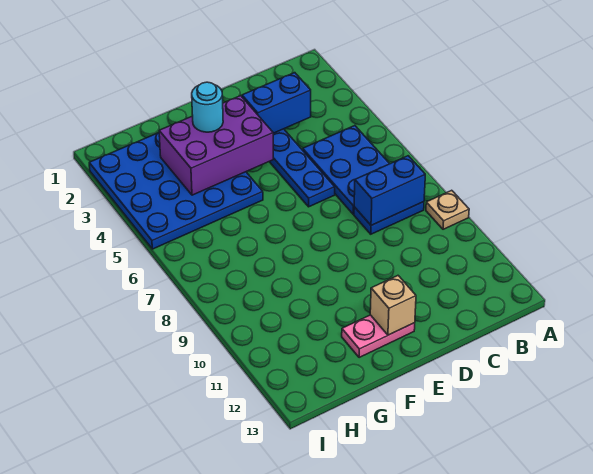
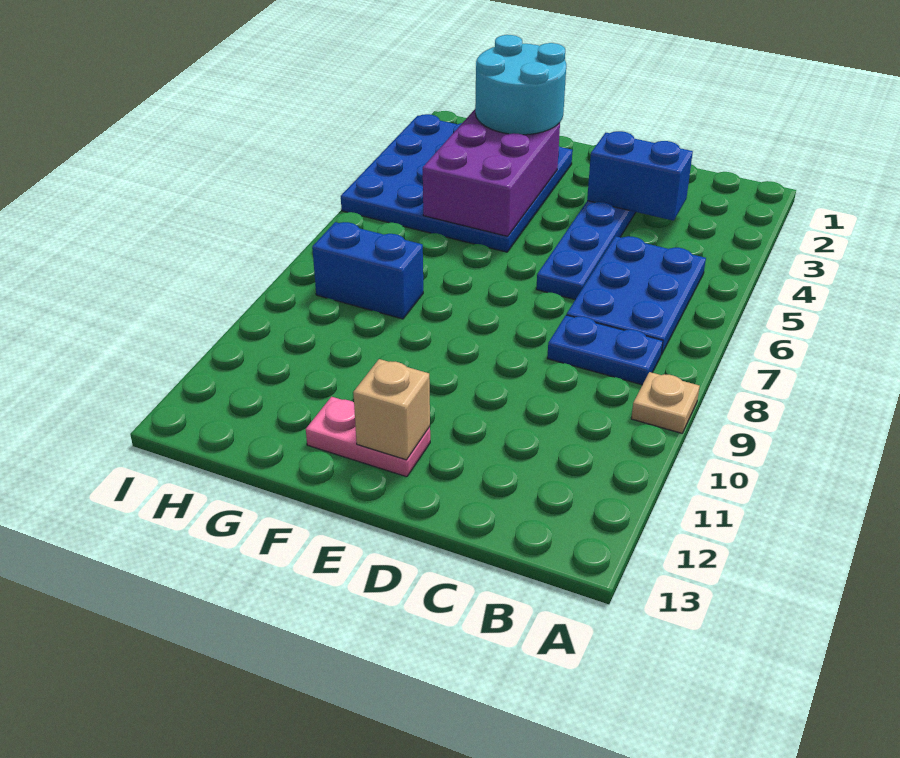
blue brick B8:C8 level 2 -> blue brick G8:H8 level 1
purple brick E3:G4 level 2 -> purple brick F3:G5 level 2
cyan round brick F3 level 3 -> cyan round brick F2:G3 level 3

